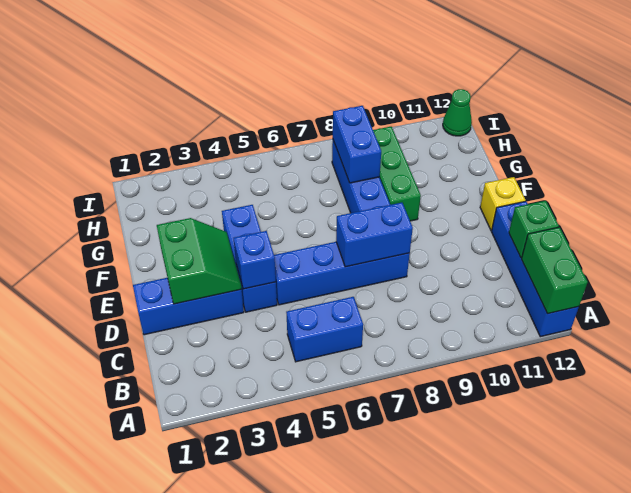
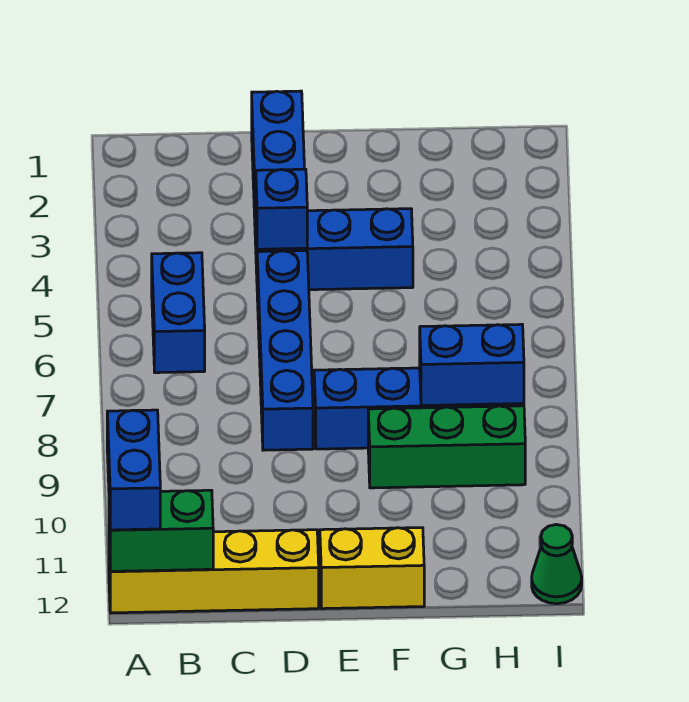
blue brick A12:D12 level 1 -> yellow brick A12:D12 level 1
green brick C12 level 2 -> none
green slope D2:E3 level 2 top 2 -> none
blue brick D7:D8 level 2 -> blue brick A11:A12 level 3
yellow brick E12 level 1 -> yellow brick E12:F12 level 1

